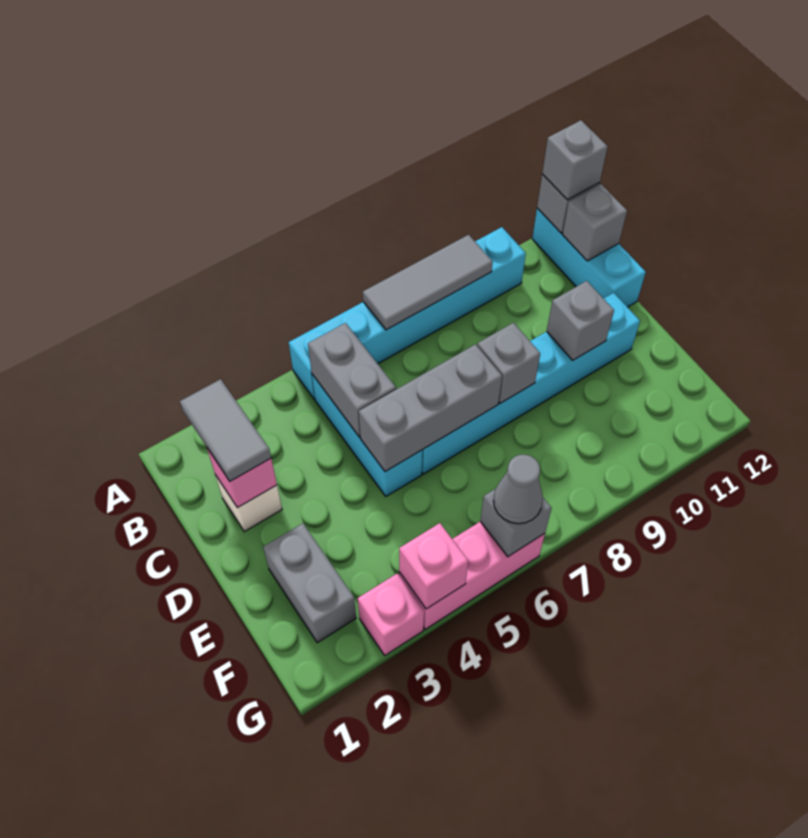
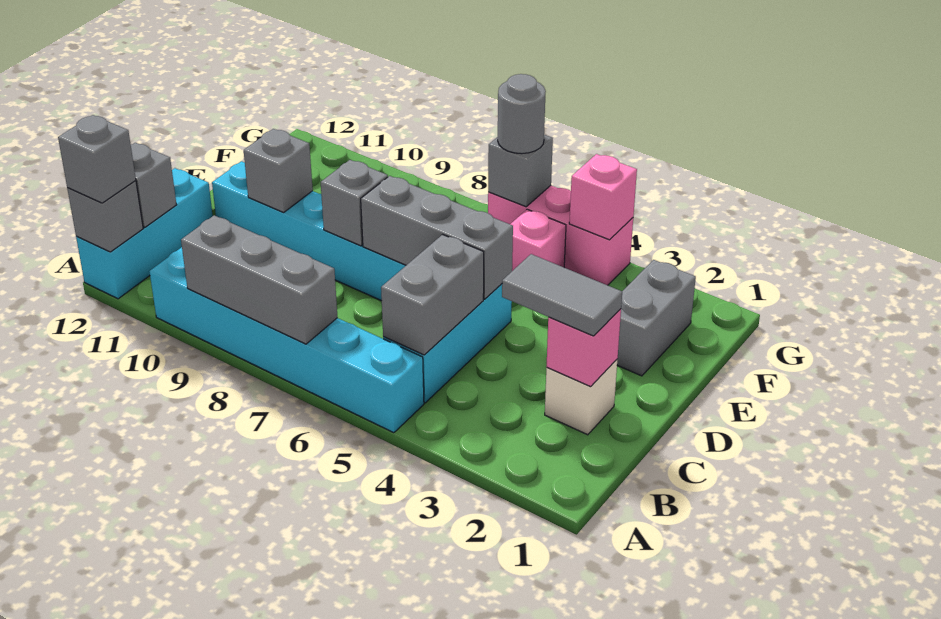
grey tile A7:A9 level 2 -> grey brick A7:A9 level 2
grey tile B2:C2 level 3 -> grey tile C2:C3 level 3
pink brick G3 level 1 -> pink brick F5 level 1
grey cone G6 level 3 -> grey round brick G6 level 3

